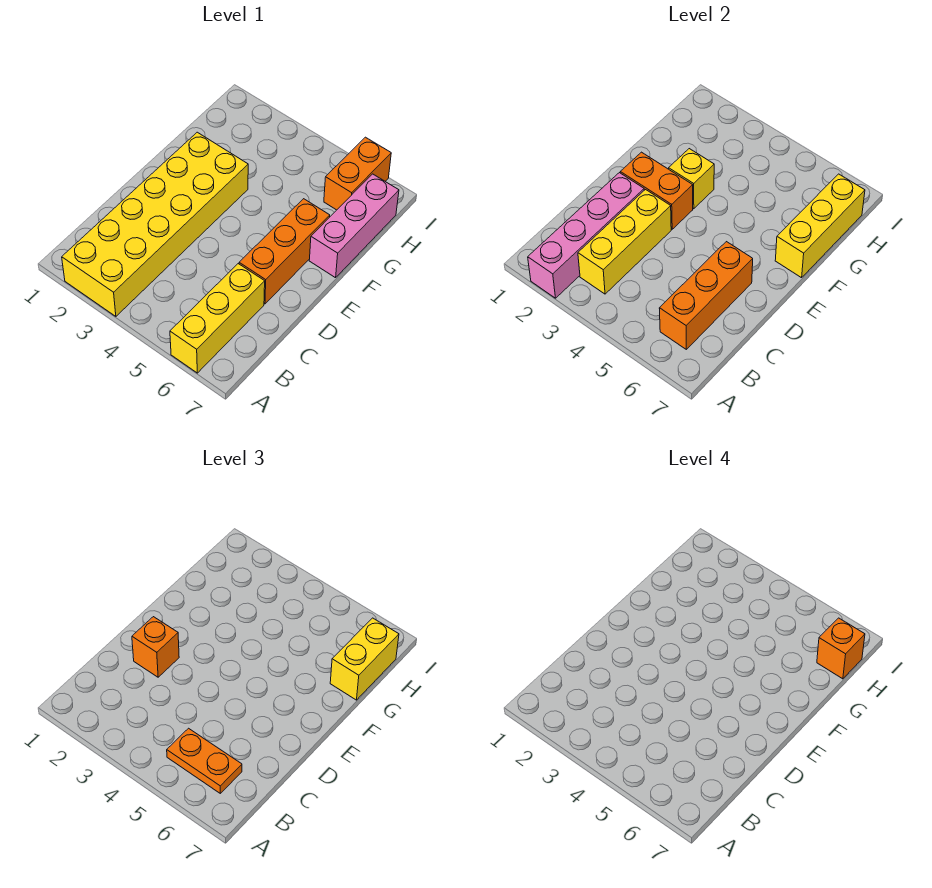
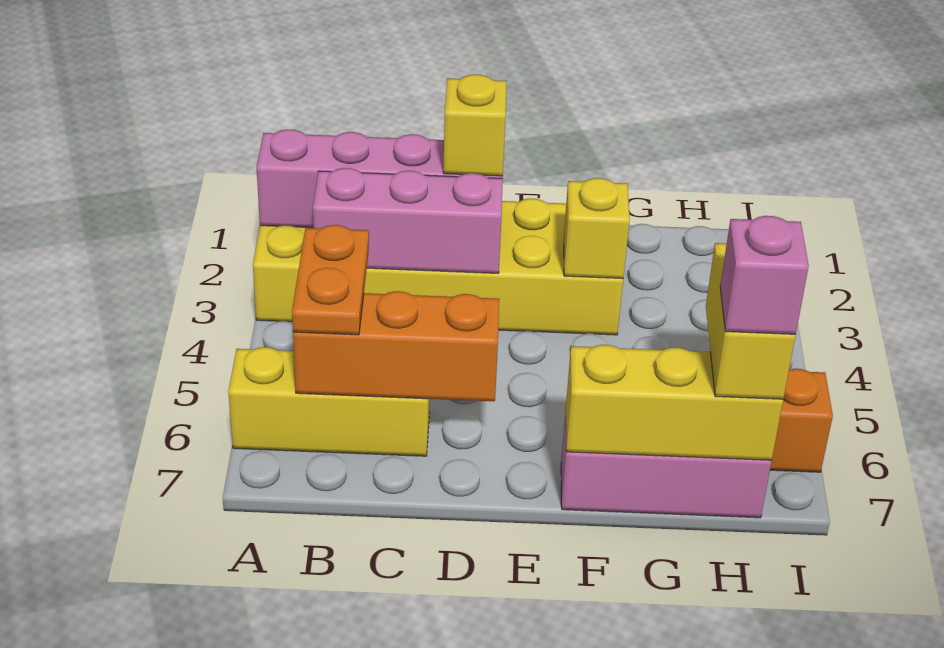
yellow brick B3:D3 level 2 -> pink brick B3:D3 level 2
orange brick D2 level 3 -> yellow brick D2 level 3
orange brick D6:F6 level 1 -> none
orange brick E2:E3 level 2 -> none
yellow brick G7:H7 level 3 -> yellow brick H6:H7 level 3
orange brick H7 level 4 -> pink brick H7 level 4

